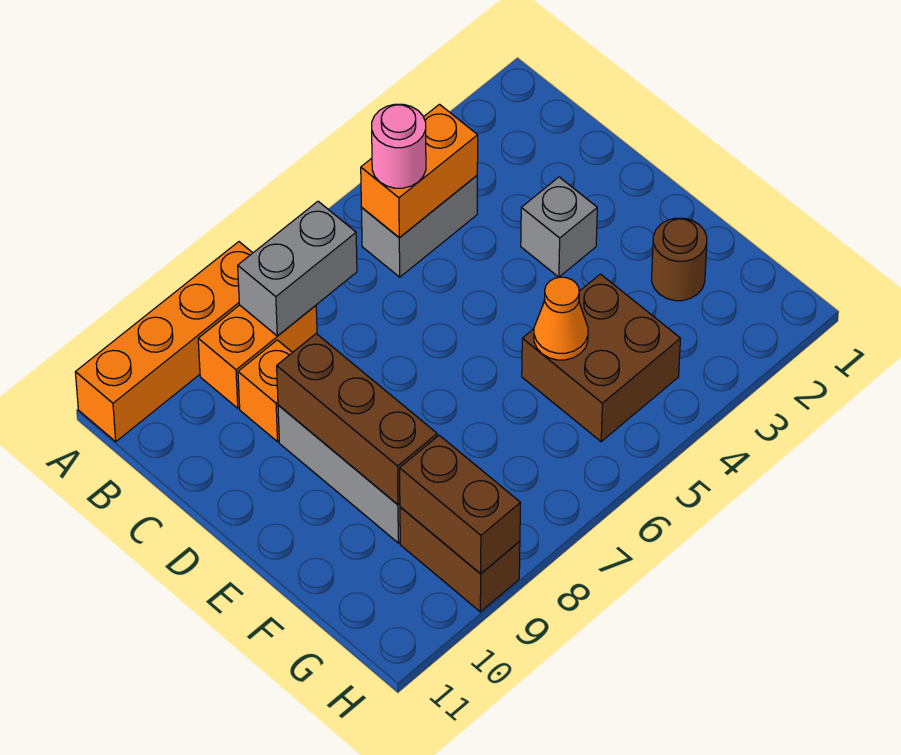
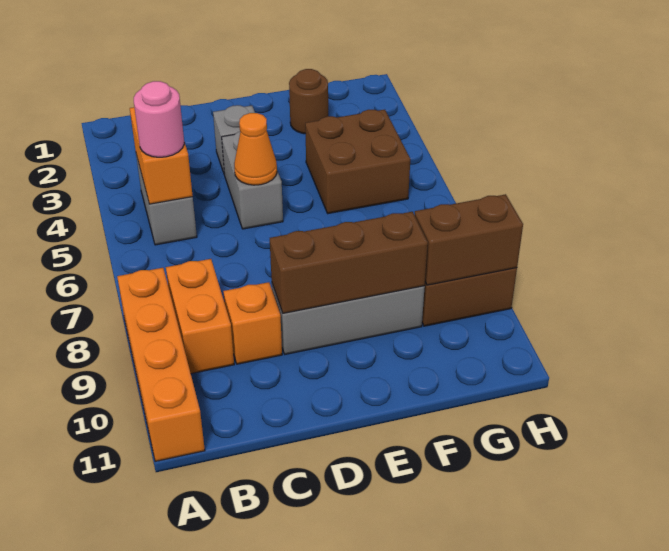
grey brick B7:B8 level 2 -> grey brick D4:D5 level 1
orange cone F5 level 2 -> orange cone D5 level 2

